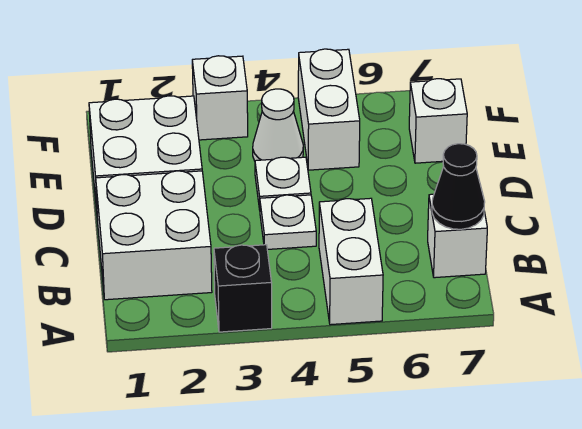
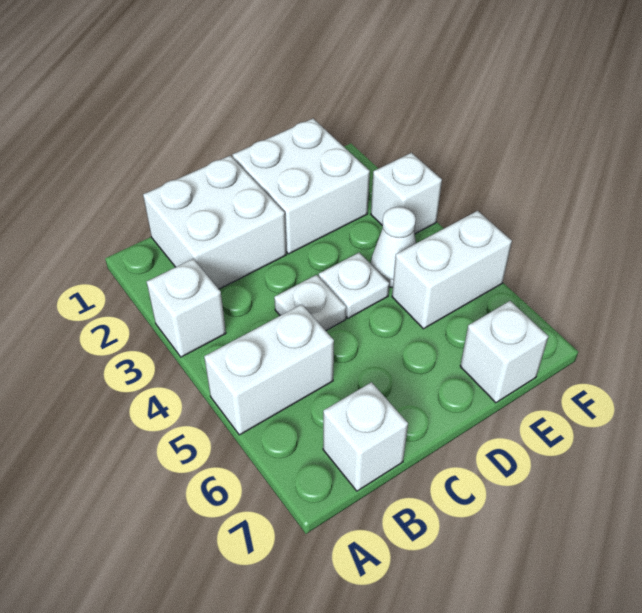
black brick A3 level 1 -> white brick A3 level 1
black cone B7 level 2 -> none

